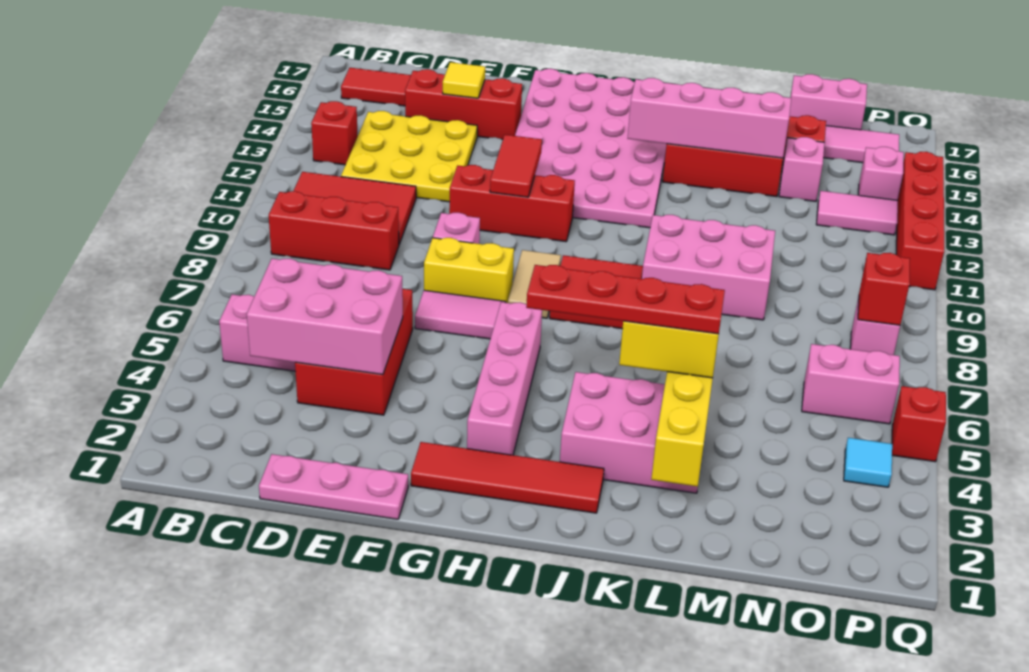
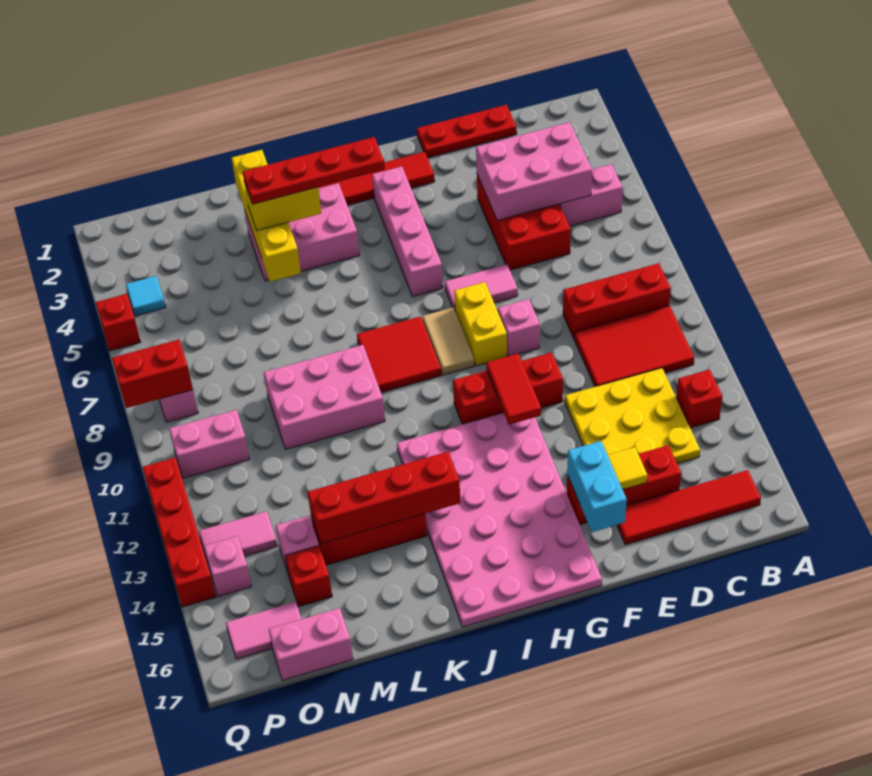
pink plate D1:F1 level 1 -> red plate D1:F1 level 1
yellow brick F8:G8 level 1 -> yellow brick G8:G9 level 1
none -> cyan brick F15:F16 level 2
pink brick J14:M14 level 2 -> red brick J14:M14 level 2
pink brick O6:P6 level 1 -> pink brick O10:P10 level 1
red brick P8 level 2 -> red brick P8:Q8 level 2

